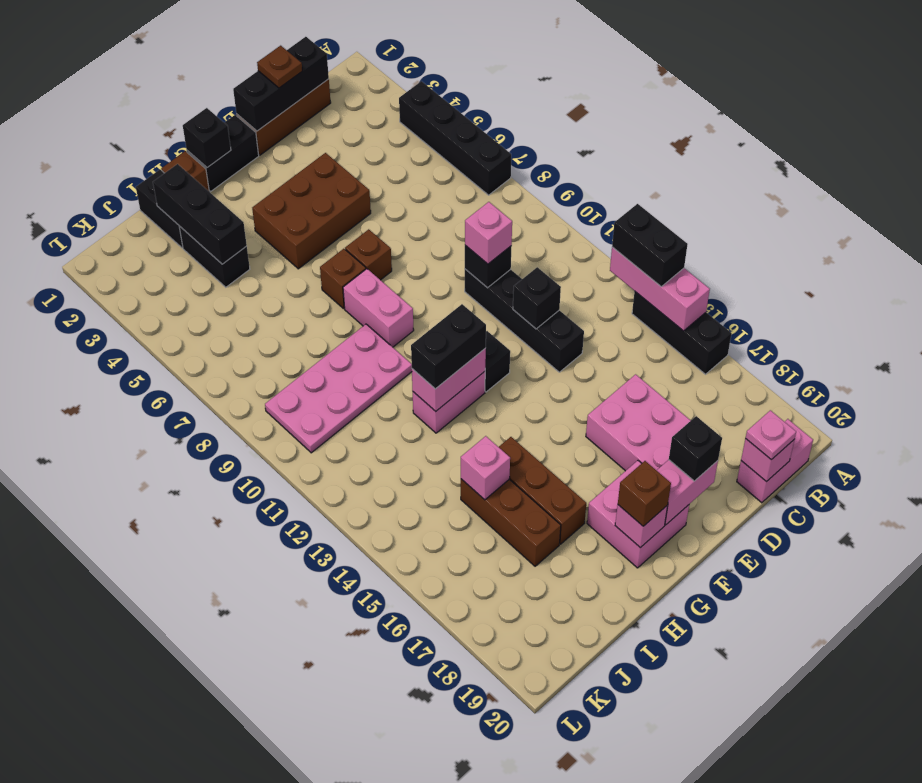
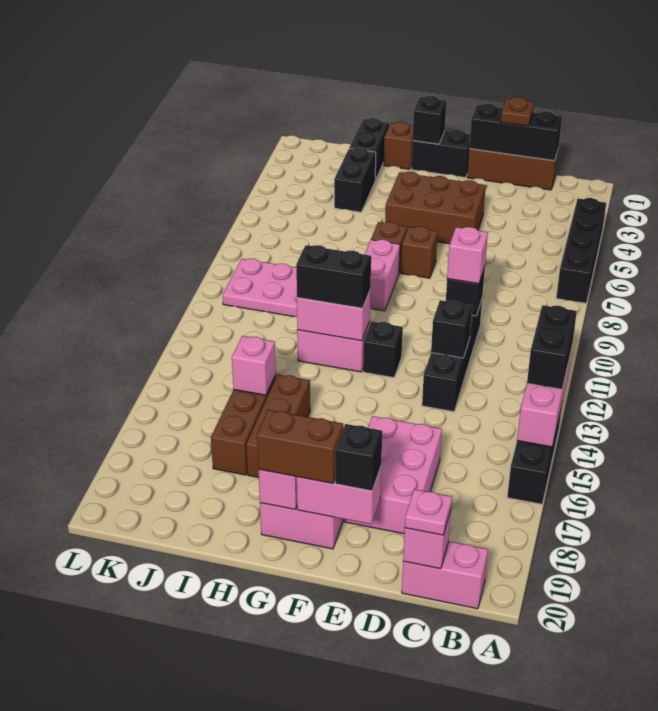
brown brick G19 level 3 -> brown brick F19:G19 level 3
black brick I2:I4 level 2 -> none

